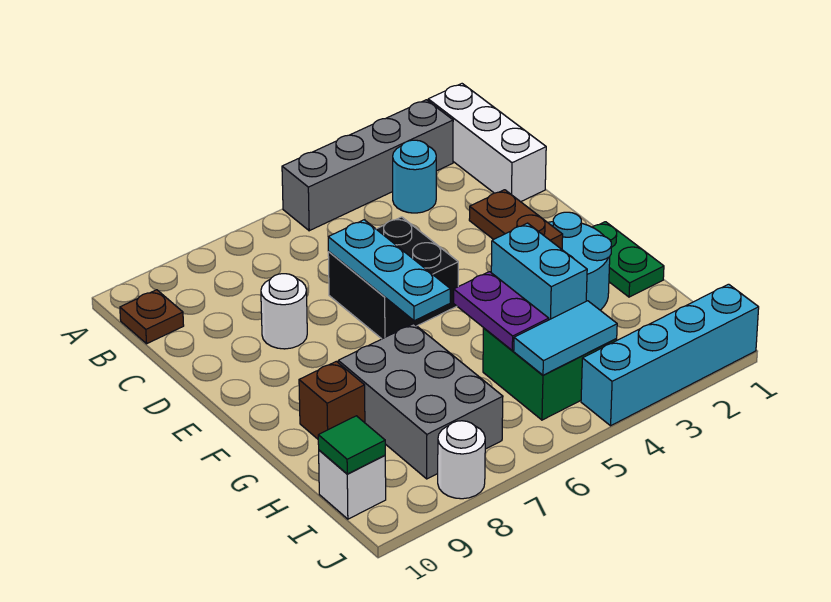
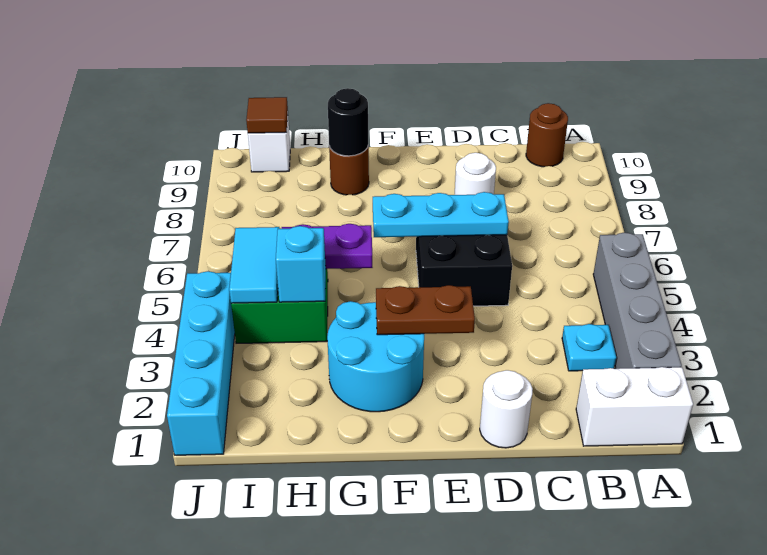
white brick A1:C1 level 1 -> white brick A1:B1 level 1
cyan round brick B3 level 1 -> cyan plate B3 level 1
brown plate B10 level 1 -> brown round brick B10 level 1
green plate F1:G1 level 1 -> none
cyan brick G4:H4 level 2 -> cyan brick H4 level 2
grey brick G7:I8 level 1 -> none
brown brick G9 level 1 -> brown round brick G9 level 1
none -> black round brick G9 level 2
green tile I10 level 2 -> brown tile I10 level 2
white round brick J8 level 1 -> white round brick D1 level 1

